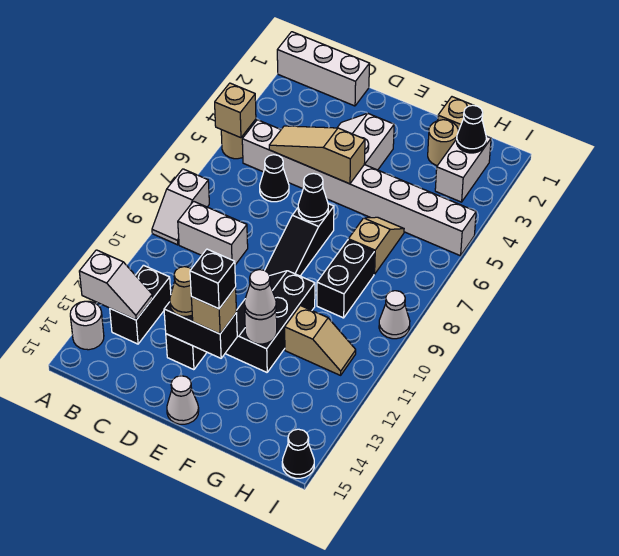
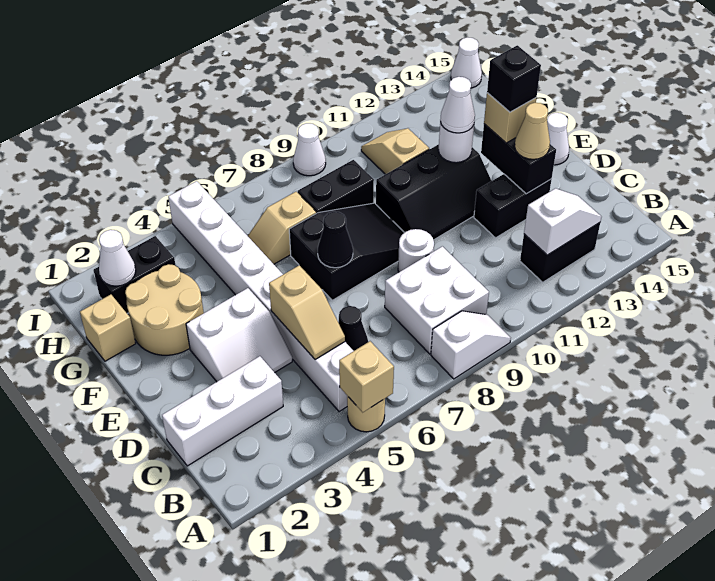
white brick A1:C1 level 1 -> white brick C1:C3 level 1
white slope A13:B13 level 2 top A -> white slope B12:B13 level 2 top 12
white round brick A14 level 1 -> white round brick D9 level 1
white brick B9:C9 level 1 -> white brick B8:C9 level 1
tan slope C5:E5 level 2 top E -> tan slope C5:D5 level 2 top D
black slope E7:E9 level 1 top 7 -> black slope E7:F9 level 1 top 7
tan round brick G2 level 1 -> tan round brick F2:G3 level 1
white brick H2:H3 level 1 -> black brick H2:H3 level 1
black cone H2 level 2 -> white cone H2 level 2
black cone I15 level 1 -> white cone I15 level 1

